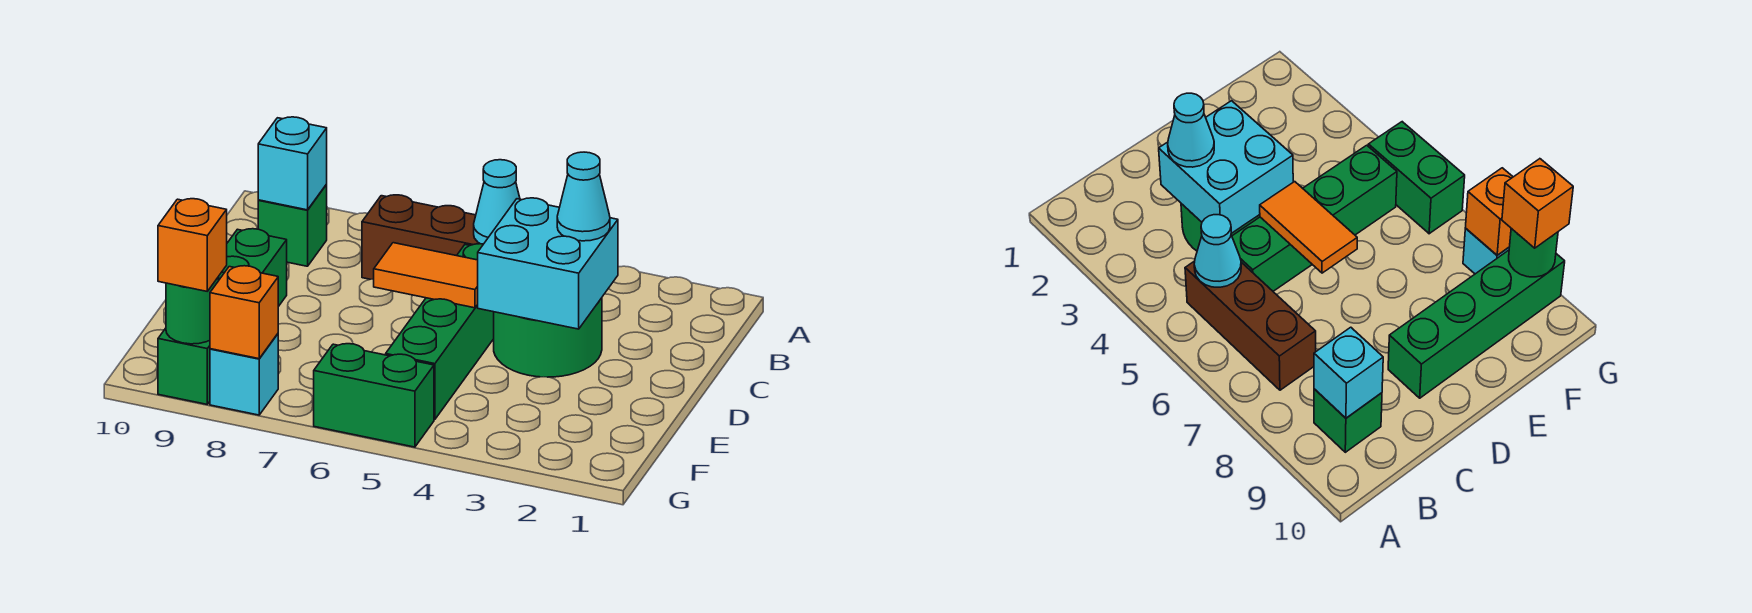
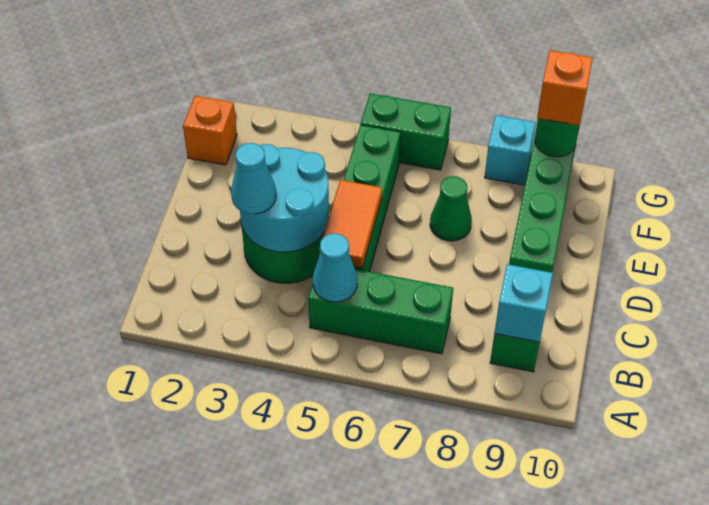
brown brick B5:B7 level 1 -> green brick B5:B7 level 1
cyan brick C3:D4 level 2 -> cyan round brick C3:D4 level 2
orange tile D5:D6 level 2 -> orange tile C5:D5 level 2
none -> green cone E7 level 1
orange brick G8 level 2 -> orange brick F1 level 1

